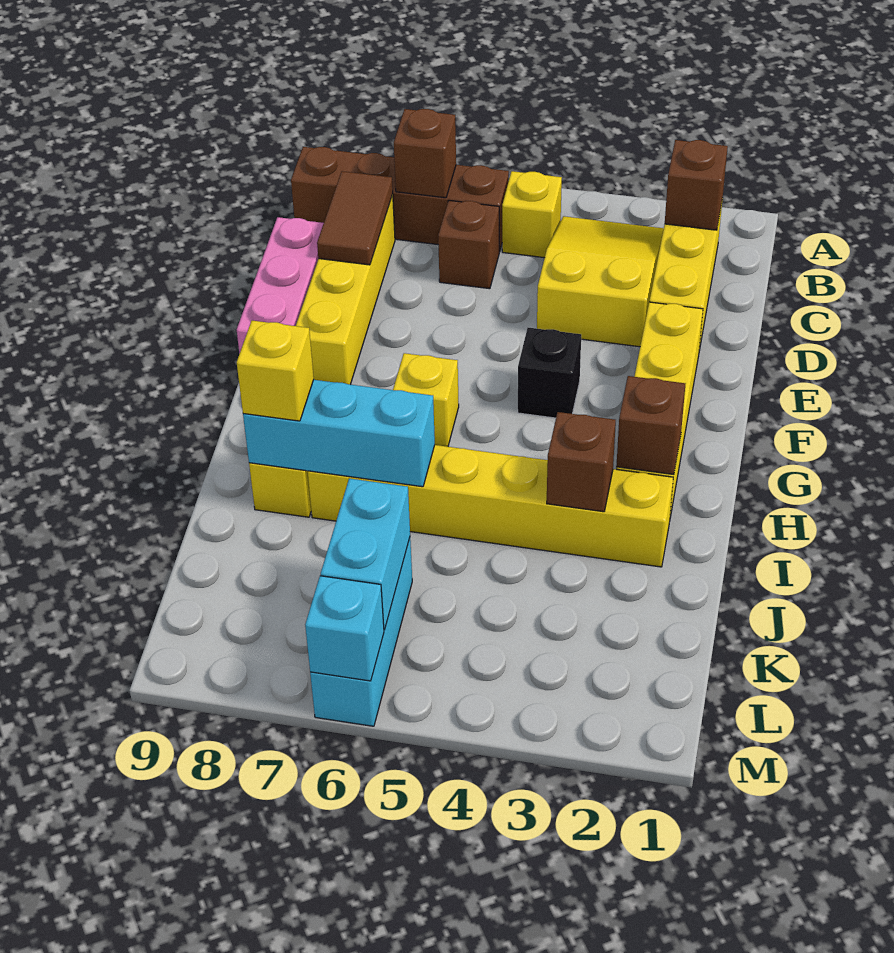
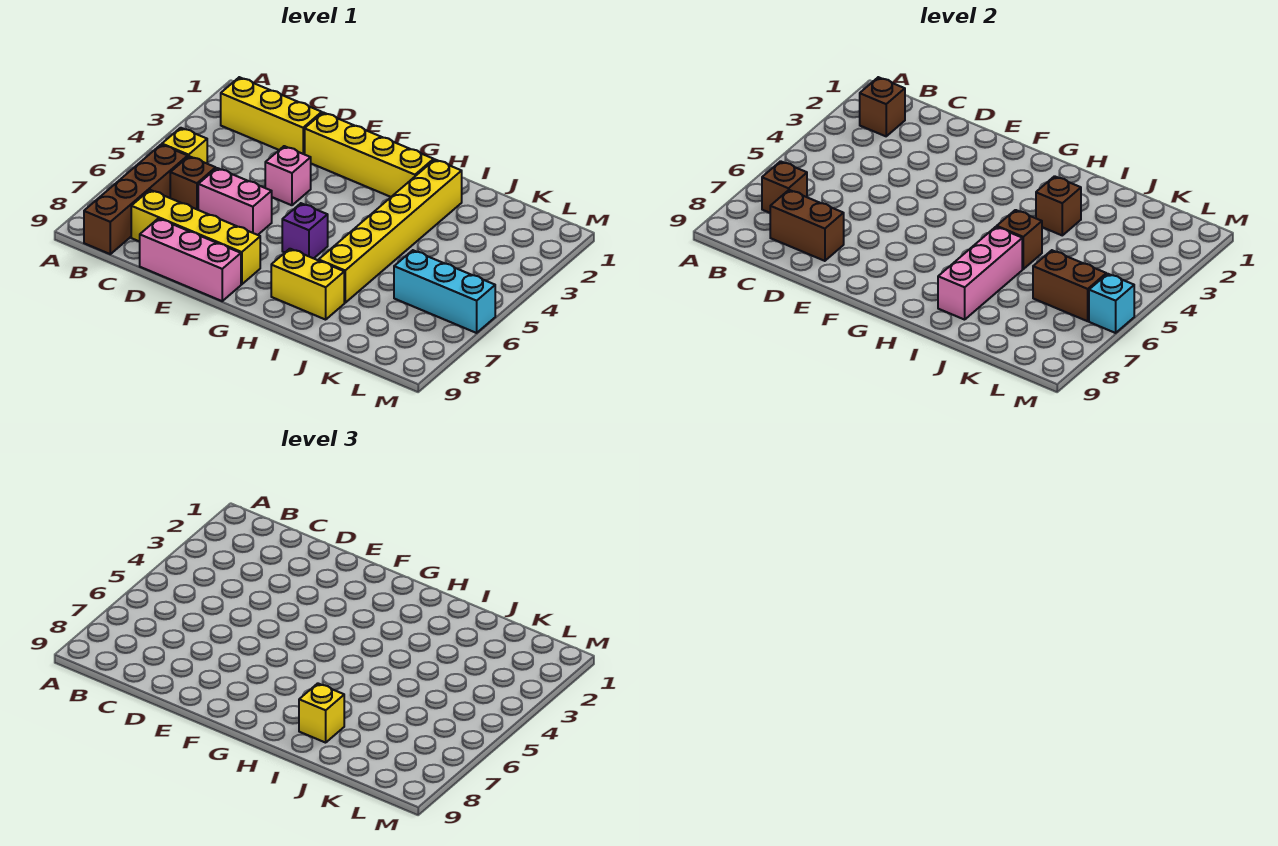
yellow slope B3:D4 level 1 top D -> none
brown tile C8:D8 level 2 -> brown brick C8:D8 level 2
none -> pink brick D6:E6 level 1
none -> pink brick E4 level 1
black brick F4 level 1 -> none
yellow brick G6 level 1 -> purple brick G6 level 1
brown brick H2 level 2 -> brown brick I5 level 2
cyan brick I6:I8 level 2 -> pink brick I6:I8 level 2
cyan brick K6:L6 level 2 -> brown brick K6:L6 level 2

